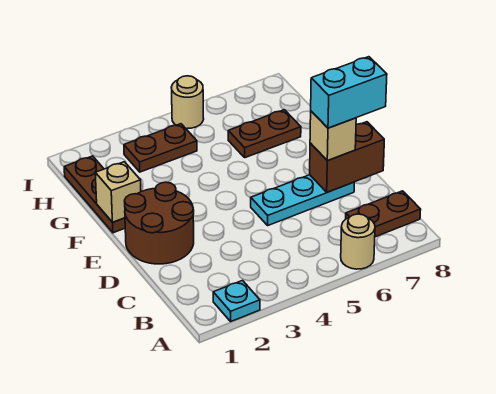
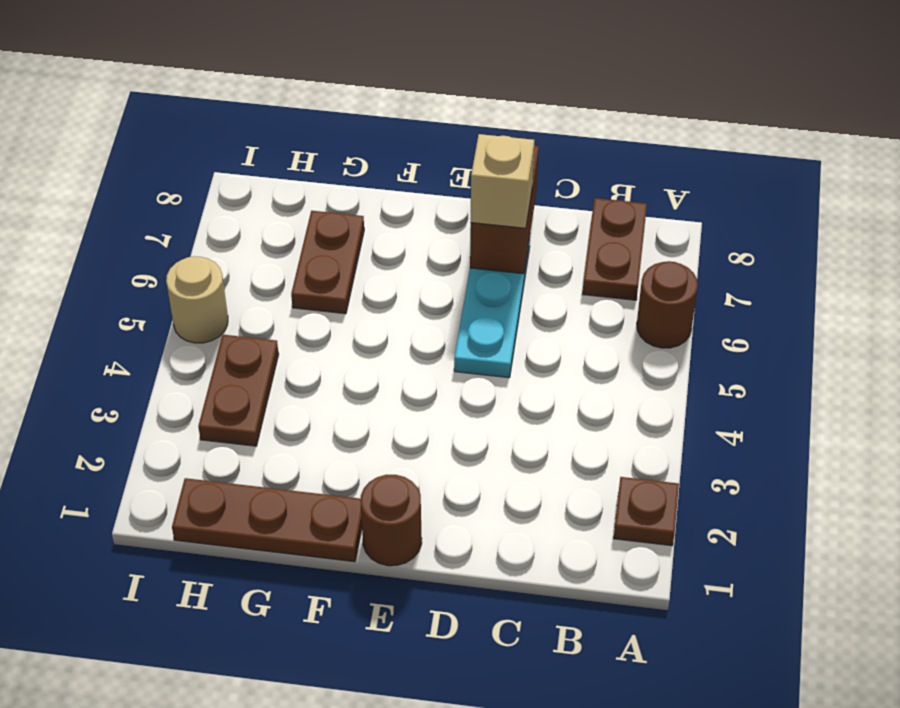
cyan plate A2 level 1 -> brown plate A2 level 1
tan round brick A6 level 1 -> brown round brick A6 level 1
brown round brick D1:E2 level 1 -> brown round brick E1 level 1
cyan brick D7:D8 level 4 -> none
tan brick F1 level 2 -> none

